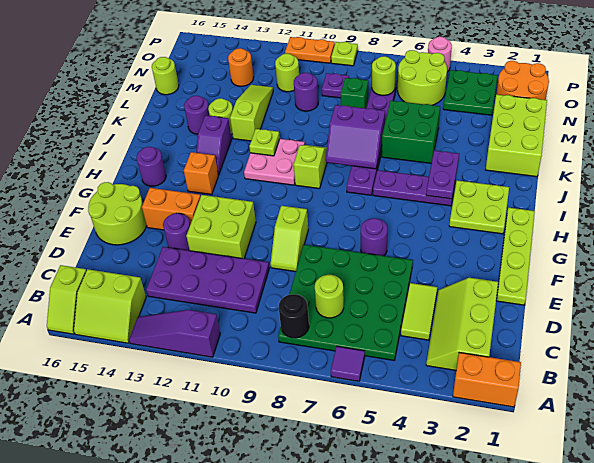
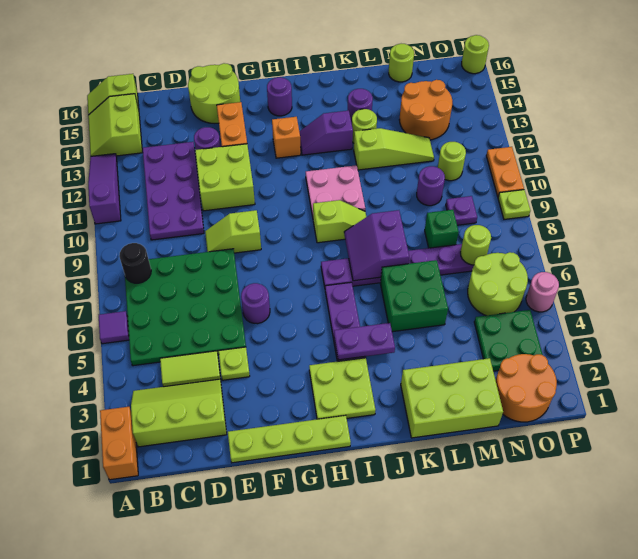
lime round brick C7 level 2 -> lime round brick P16 level 1
lime plate J11 level 2 -> lime plate E4 level 1
orange round brick N13 level 1 -> orange round brick M13:N14 level 1

